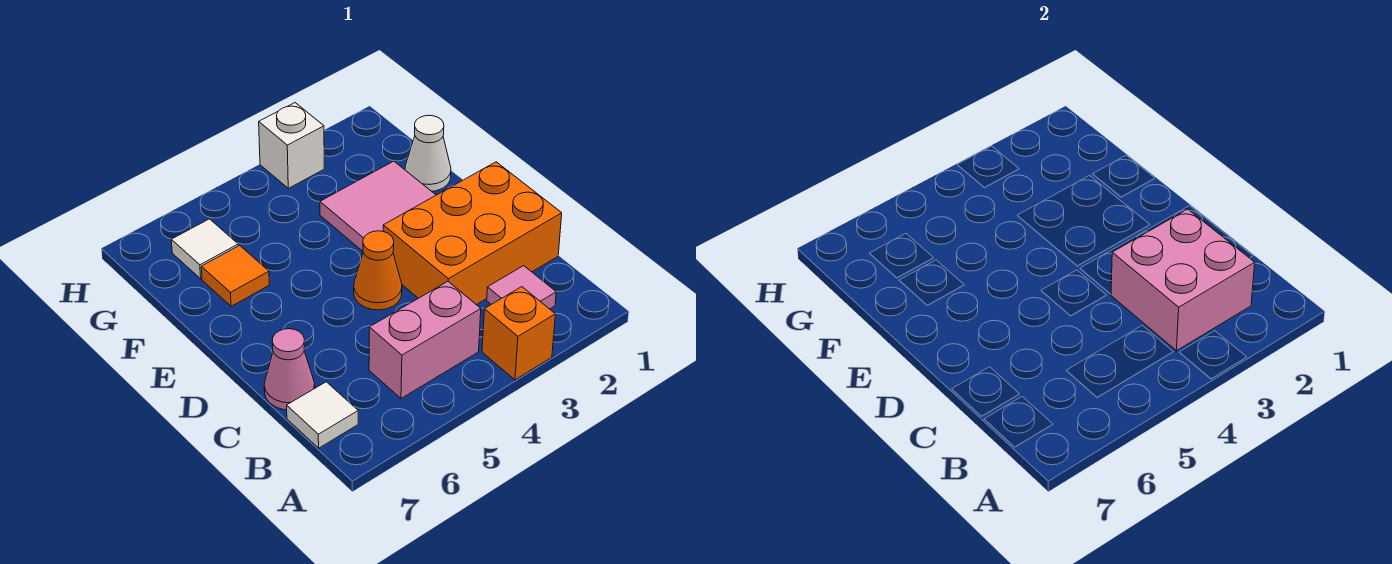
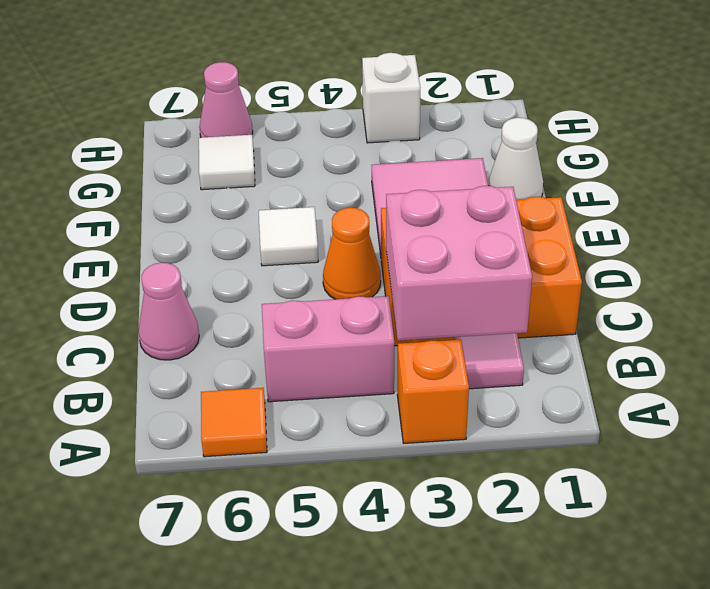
white tile B7 level 1 -> white tile E5 level 1
orange tile F6 level 1 -> orange tile A6 level 1
none -> pink cone H6 level 1

